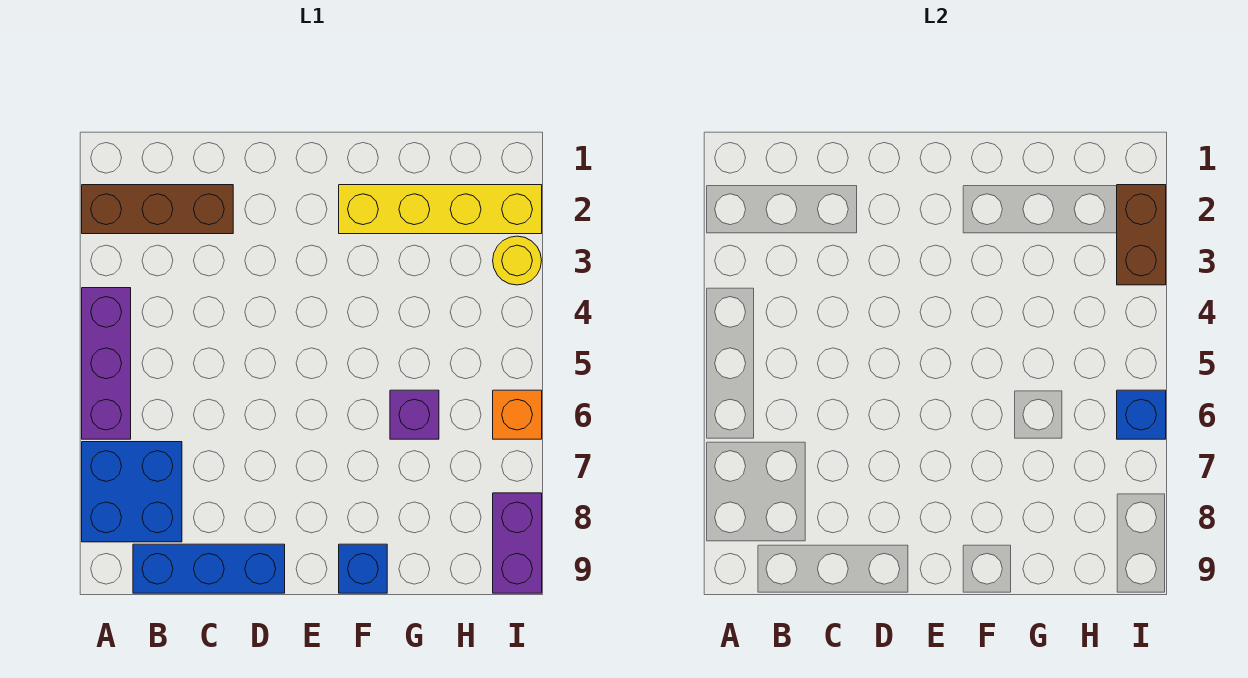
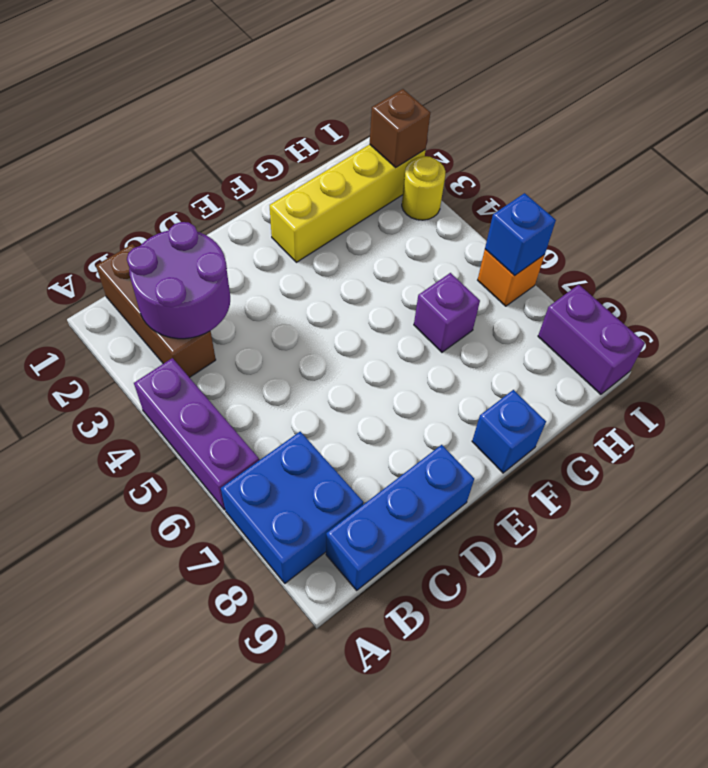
brown brick A2:C2 level 1 -> brown brick B1:B3 level 1
none -> purple round brick B2:C3 level 2
brown brick I2:I3 level 2 -> brown brick I2 level 2

